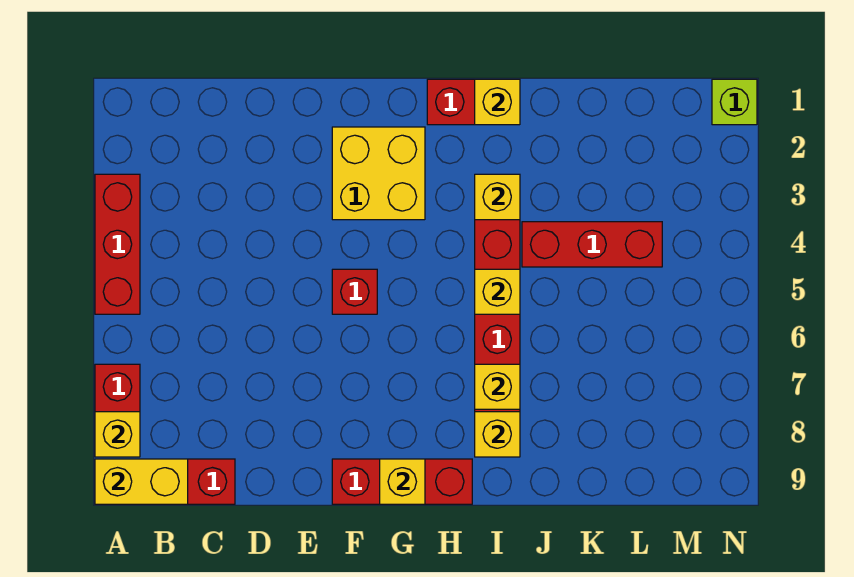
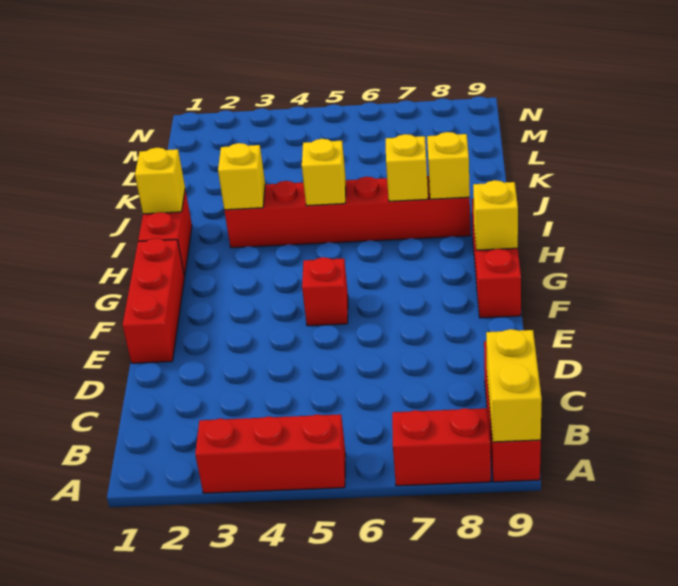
yellow brick A8 level 2 -> none
yellow brick F2:G3 level 1 -> none
red brick J4:L4 level 1 -> red brick E1:G1 level 1
lime brick N1 level 1 -> none

